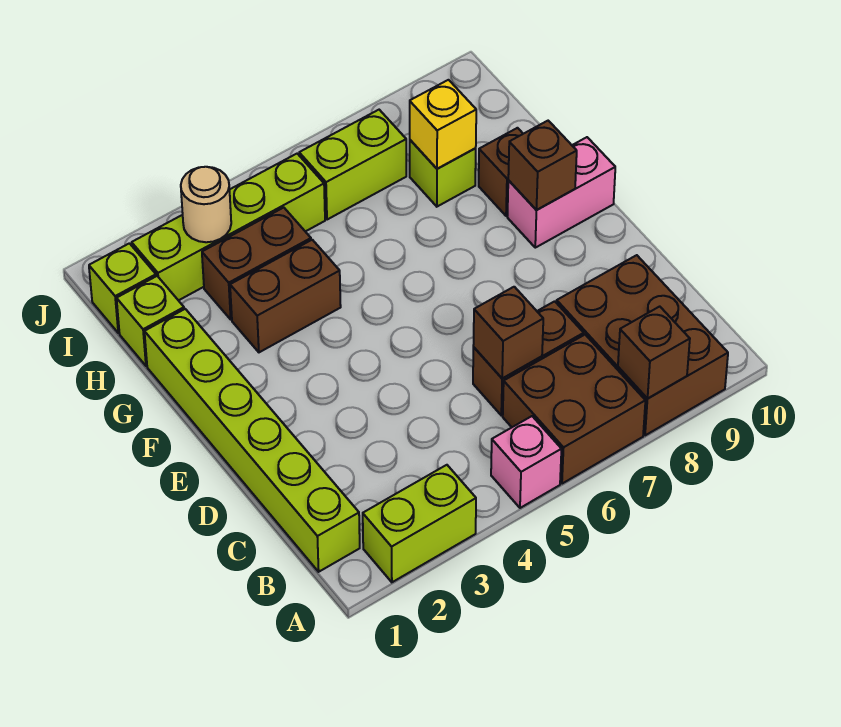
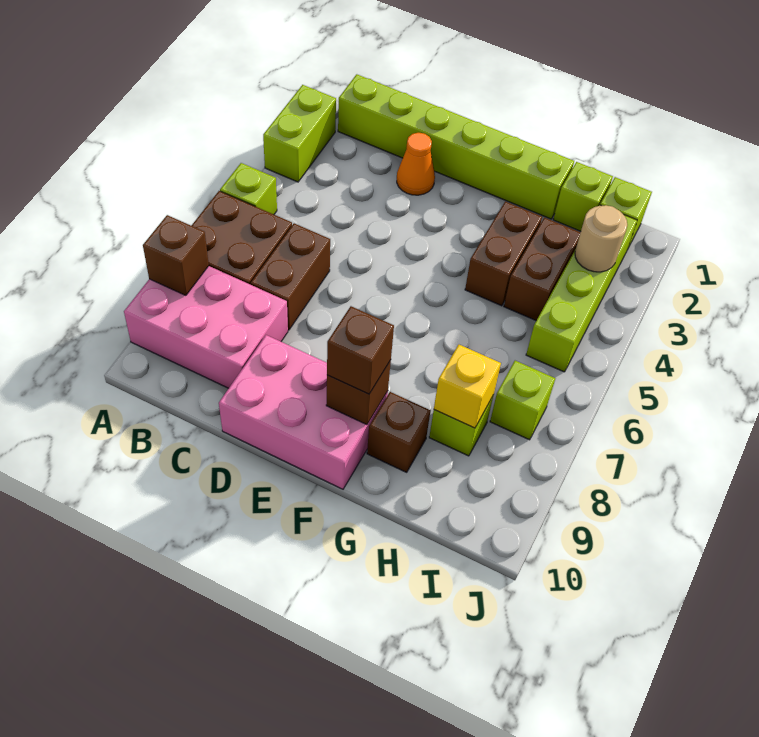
pink brick A5 level 1 -> lime brick A5 level 1
brown brick A8:C9 level 1 -> pink brick A8:C9 level 1
brown brick C6 level 2 -> brown brick F9 level 3
none -> orange cone D2 level 1
pink brick F9:F10 level 1 -> pink brick D9:F10 level 1
lime brick I6:I7 level 1 -> lime brick I7 level 1

